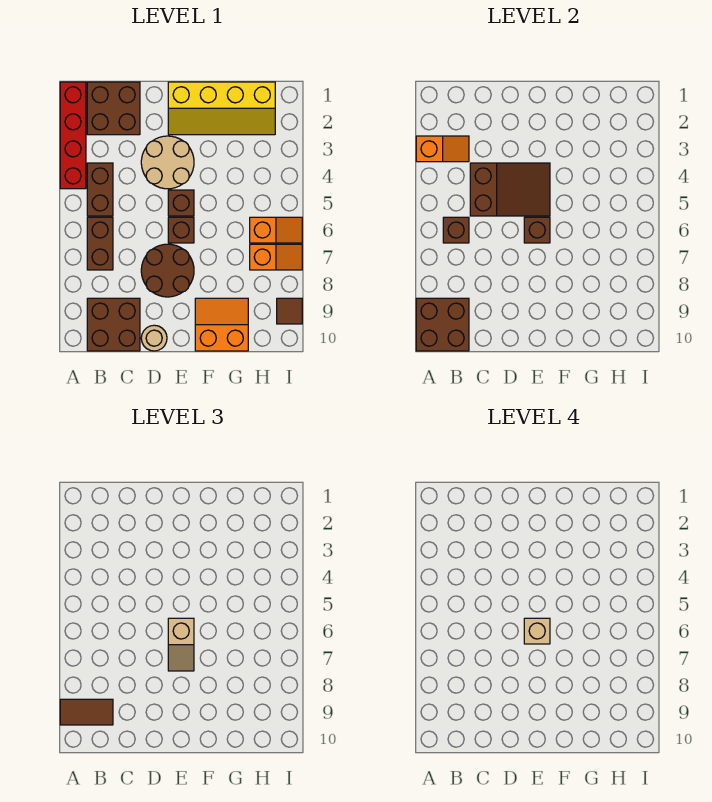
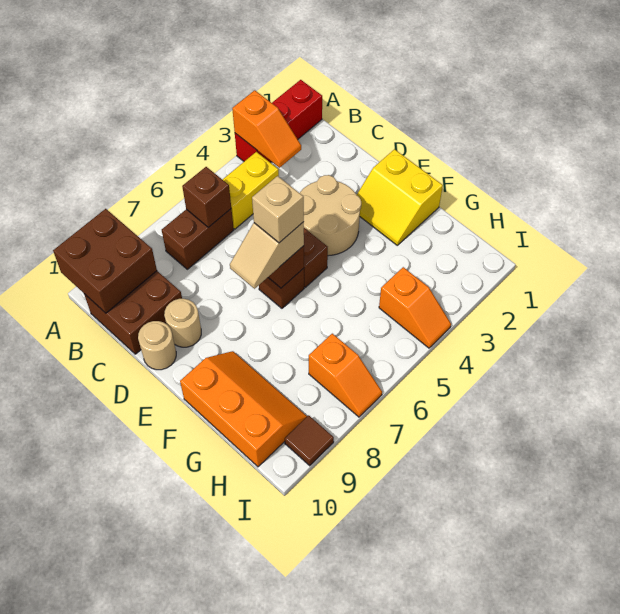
red brick A1:A4 level 1 -> red brick A1:A3 level 1
brown tile A9:B9 level 3 -> none
brown brick B1:C2 level 1 -> none
brown brick B4:B5 level 1 -> yellow brick B4:B5 level 1
brown slope C4:E5 level 2 top C -> none
brown round brick D7:E8 level 1 -> none
none -> tan round brick D9 level 1
yellow slope E1:H2 level 1 top 1 -> yellow slope E1:F2 level 1 top 1
orange slope F9:G10 level 1 top 10 -> orange slope F9:H10 level 1 top 10
orange slope H6:I6 level 1 top H -> orange slope H4:I4 level 1 top H

